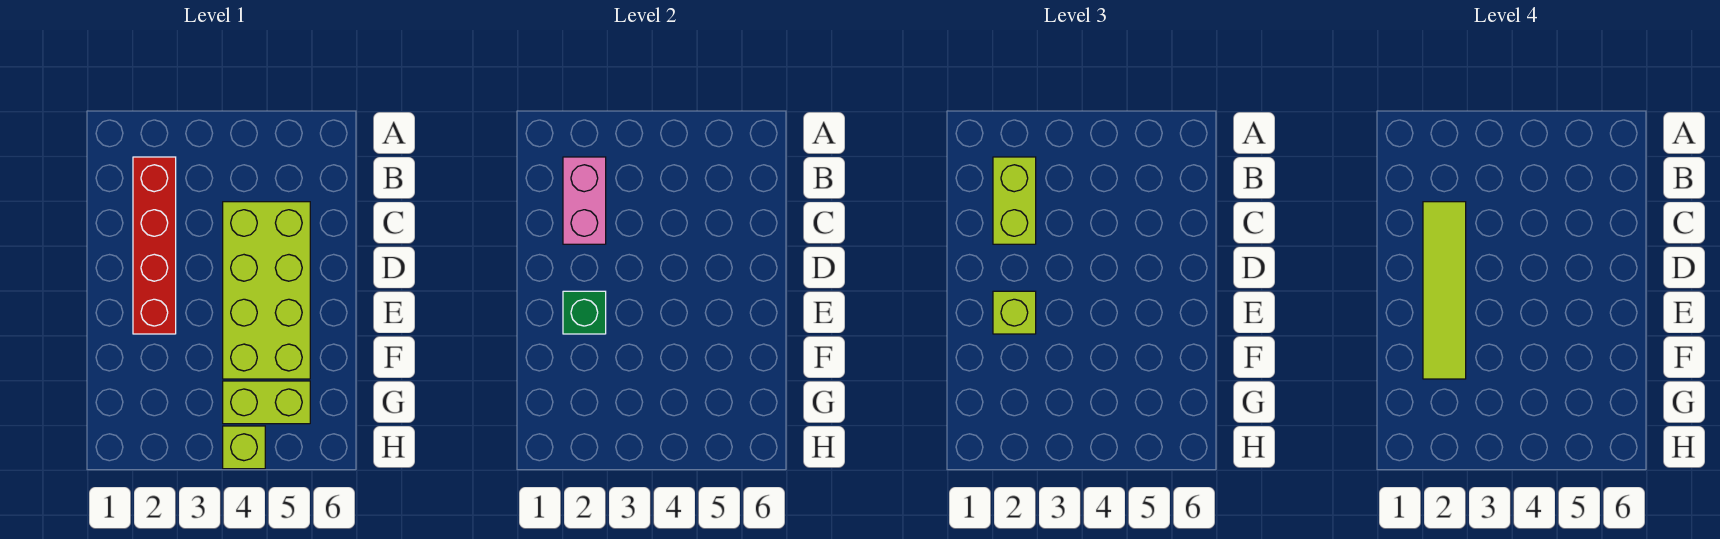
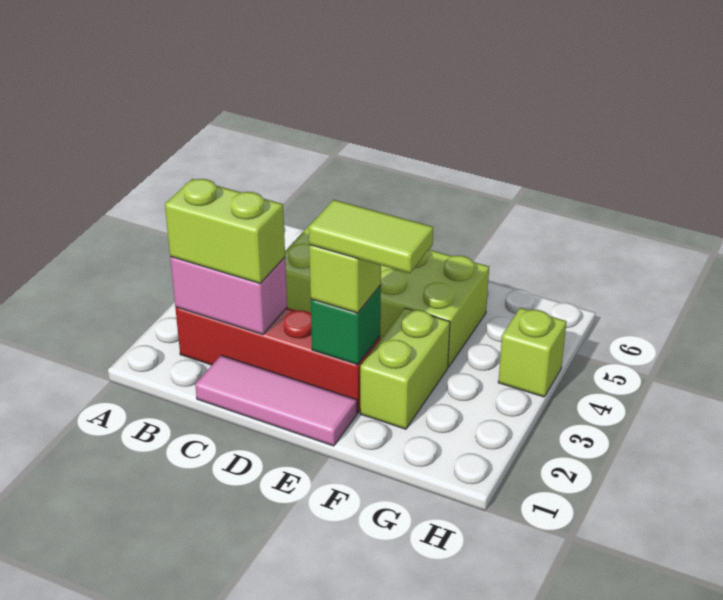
none -> pink tile C1:E1 level 1
lime tile C2:F2 level 4 -> lime tile E2:F2 level 4
lime brick G4:G5 level 1 -> lime brick F2:F3 level 1

